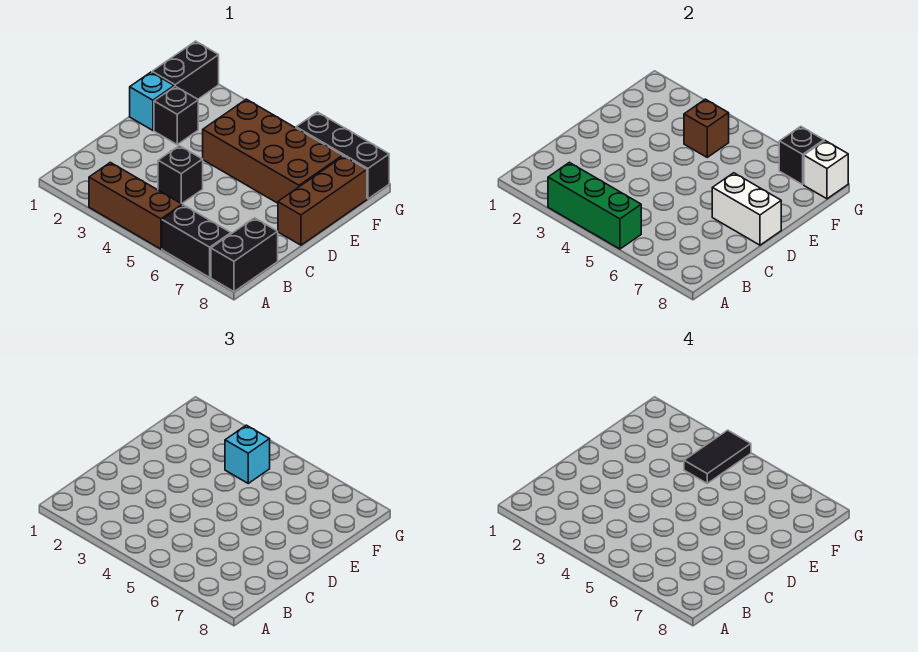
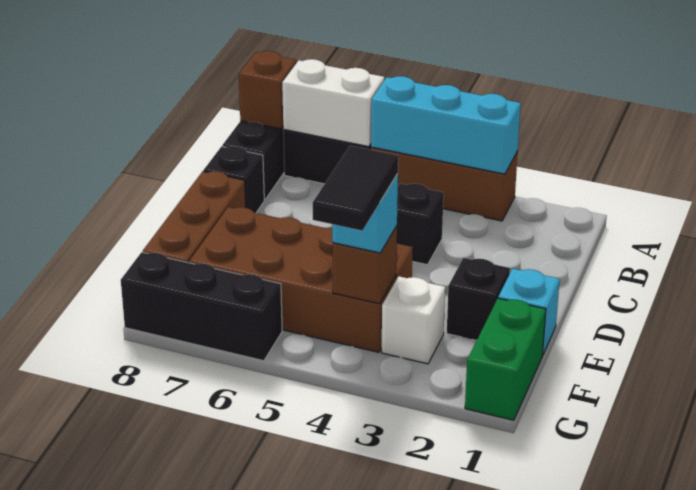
green brick A3:A5 level 2 -> cyan brick A3:A5 level 2
none -> brown brick A8 level 2
white brick D7:D8 level 2 -> white brick A6:A7 level 2
black brick F1:G1 level 1 -> green brick F1:G1 level 1
black brick G7 level 2 -> black brick C8 level 1
white brick G8 level 2 -> white brick F3 level 1

